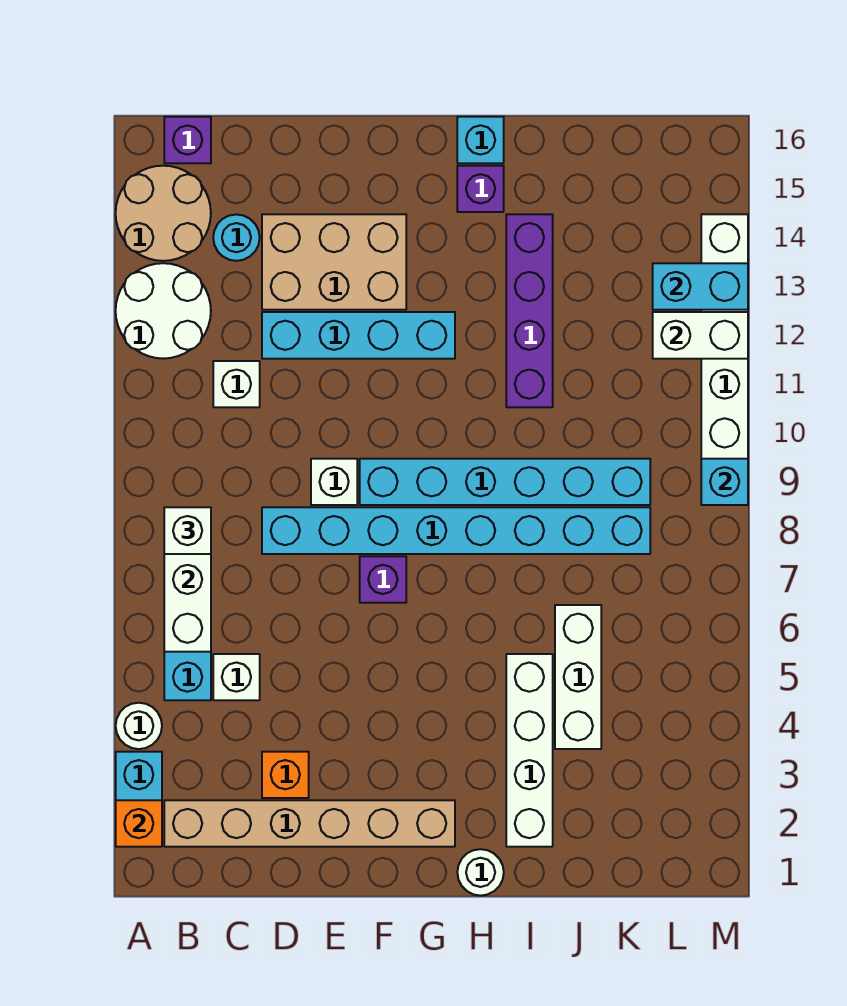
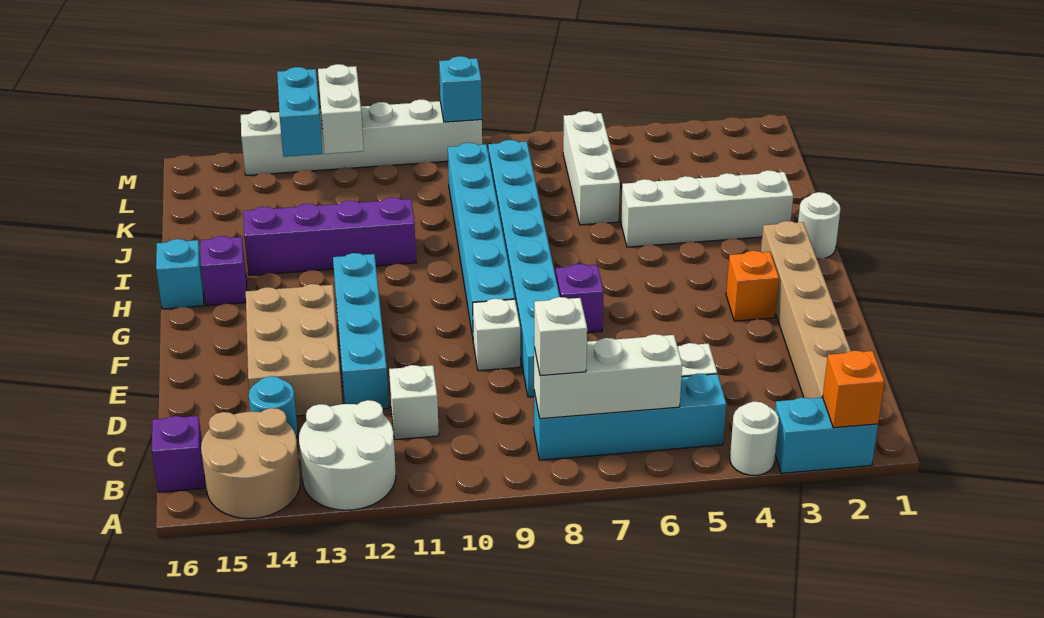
orange brick D3 level 1 -> orange brick F3 level 1
white brick J4:J6 level 1 -> white brick J6:L6 level 1

